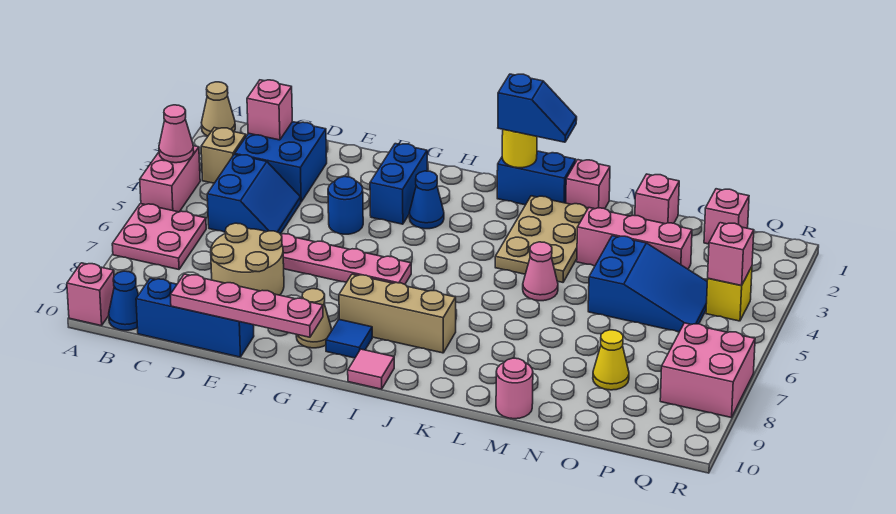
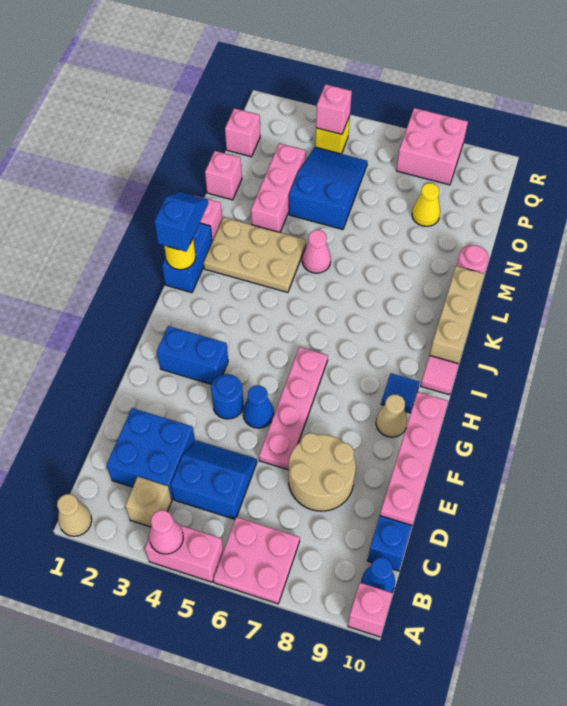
pink brick C2 level 2 -> none
blue cone H3 level 1 -> blue cone F5 level 1
tan brick H8:J8 level 1 -> tan brick J10:L10 level 1

